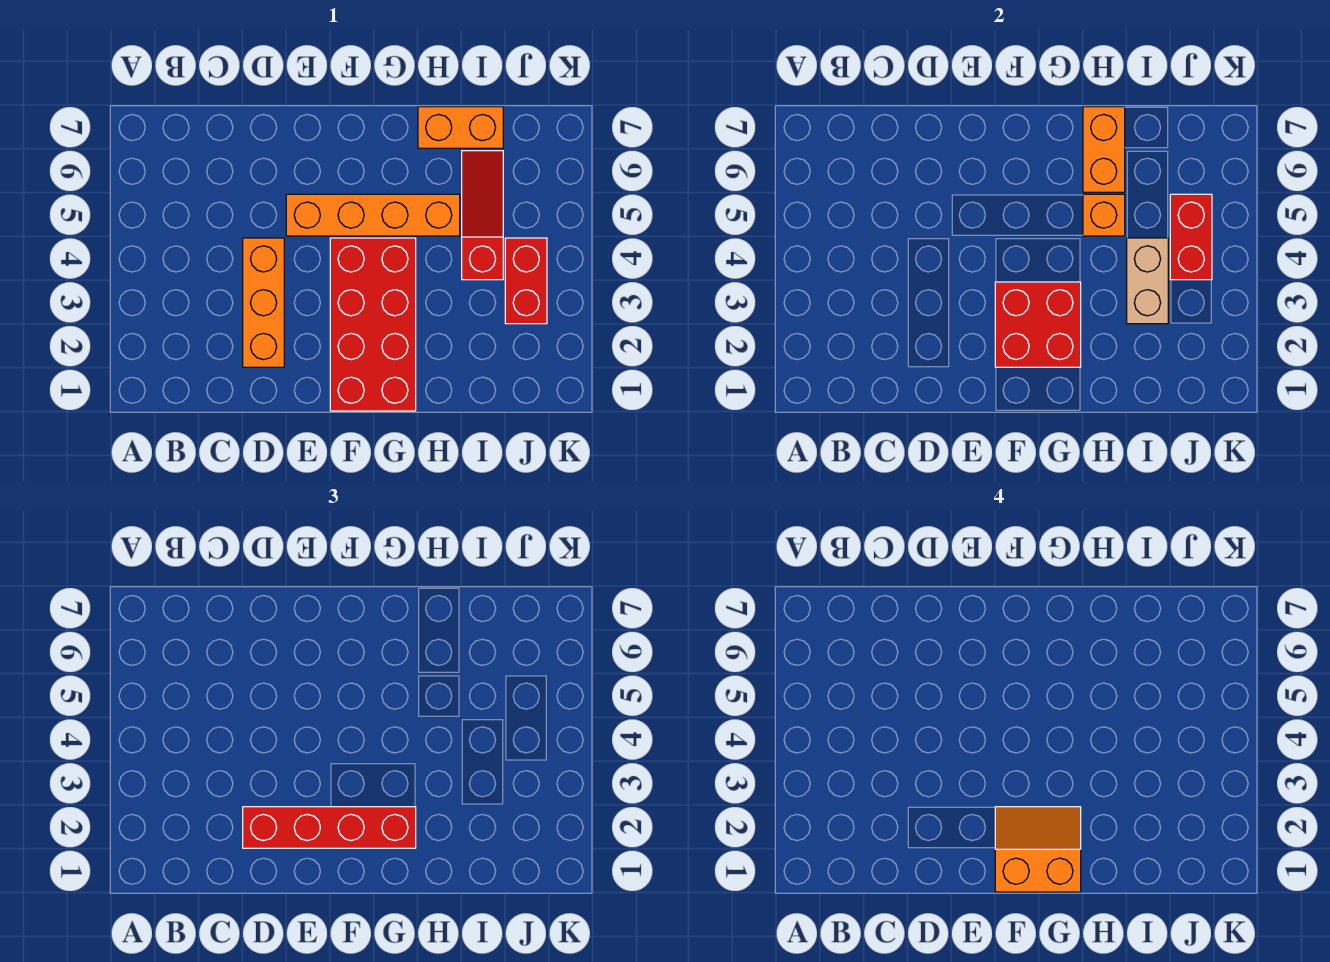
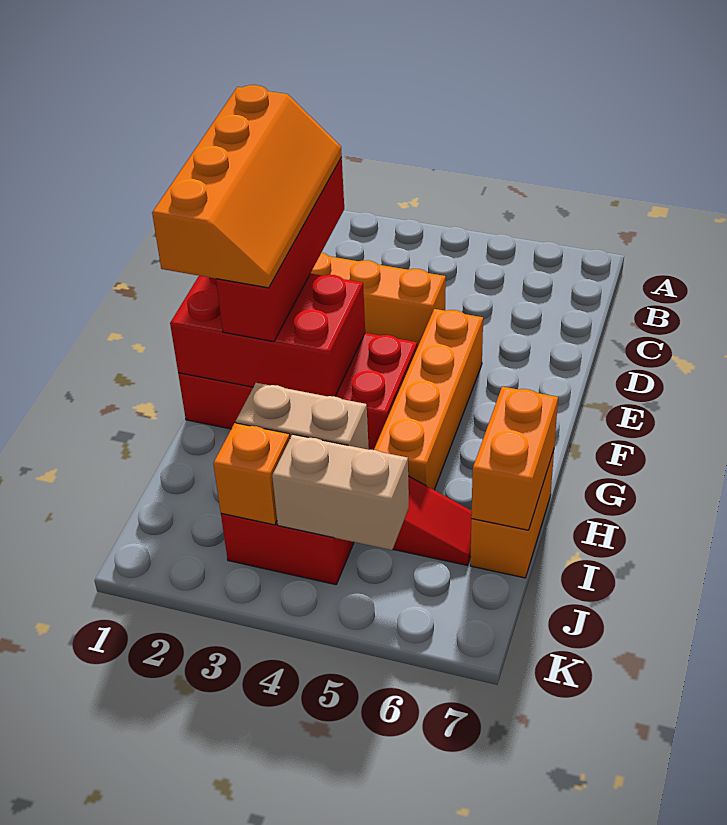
orange slope F1:G2 level 4 top 1 -> orange slope D1:G2 level 4 top 1
red brick F2:G3 level 2 -> red brick F1:G3 level 2
orange brick H5 level 2 -> orange brick J3 level 2
orange brick H6:H7 level 2 -> orange brick H7:I7 level 2
red brick J4:J5 level 2 -> tan brick J4:J5 level 2

